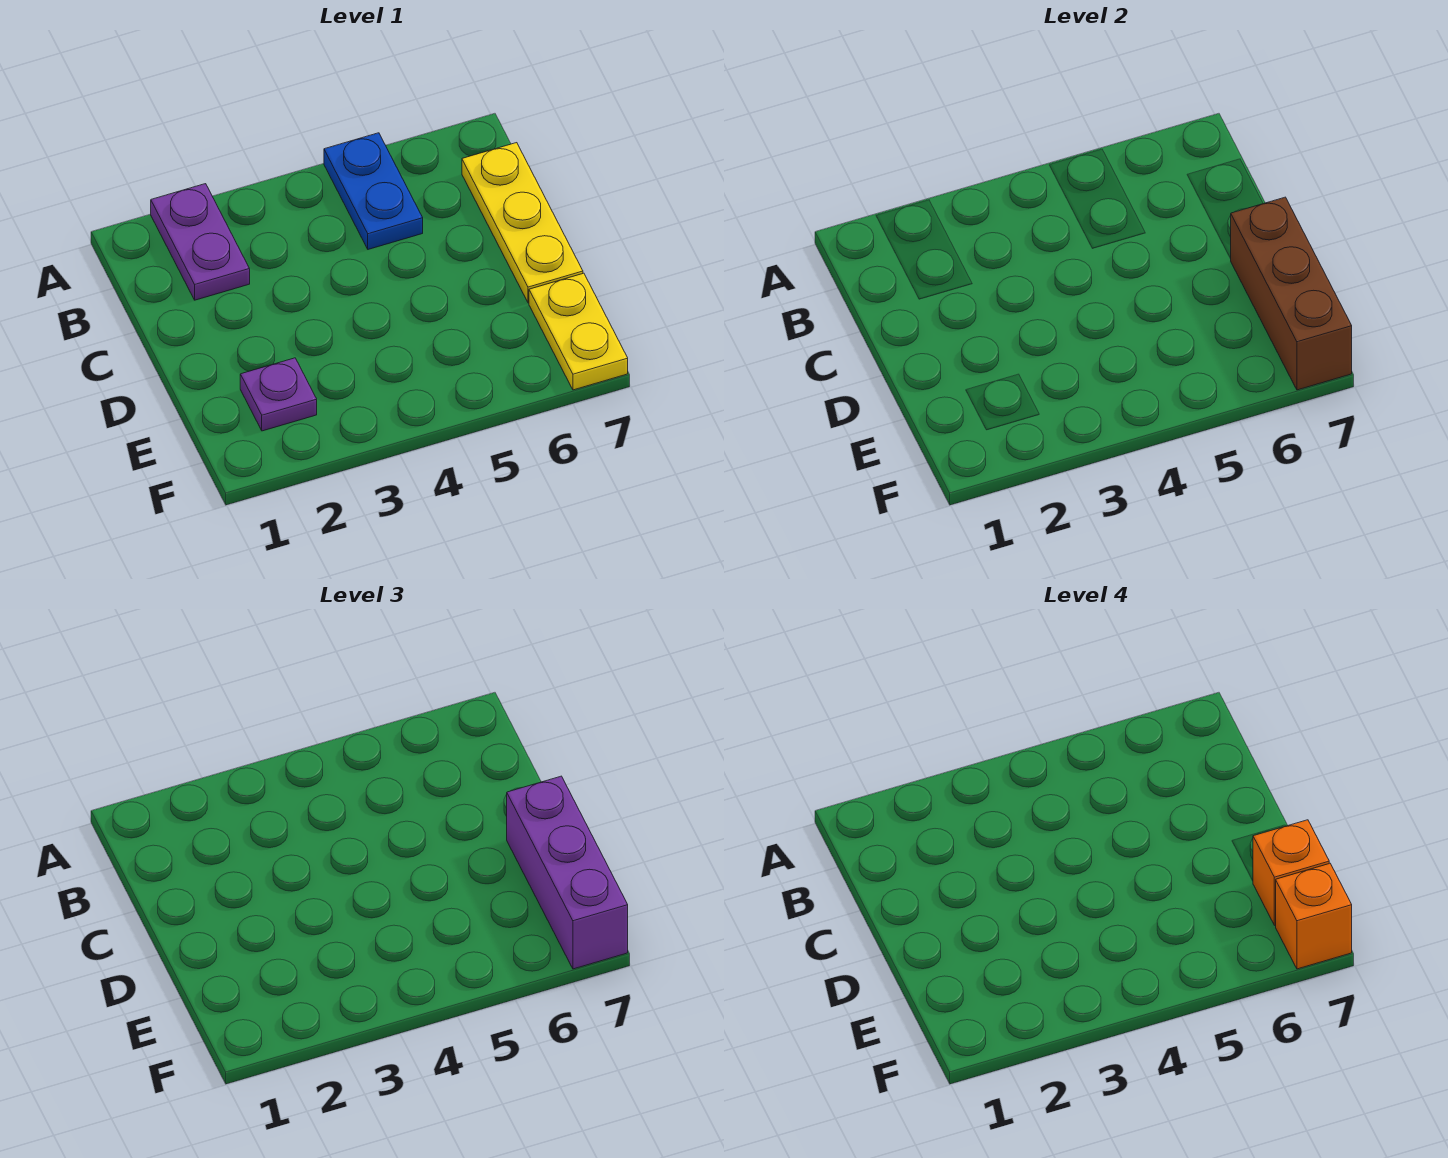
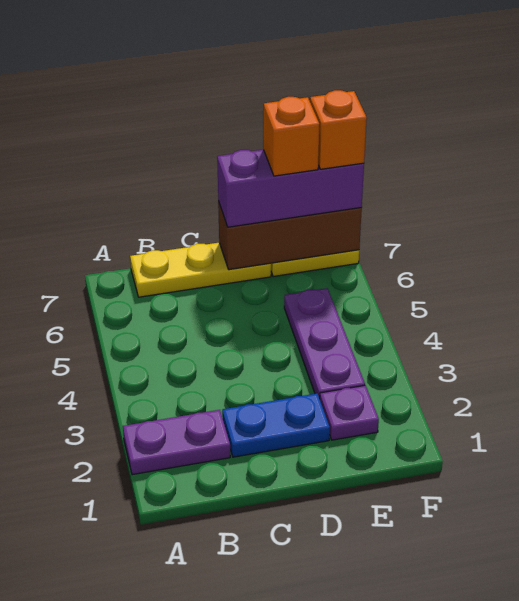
blue plate A5:B5 level 1 -> blue plate C2:D2 level 1
none -> purple plate E3:E5 level 1

